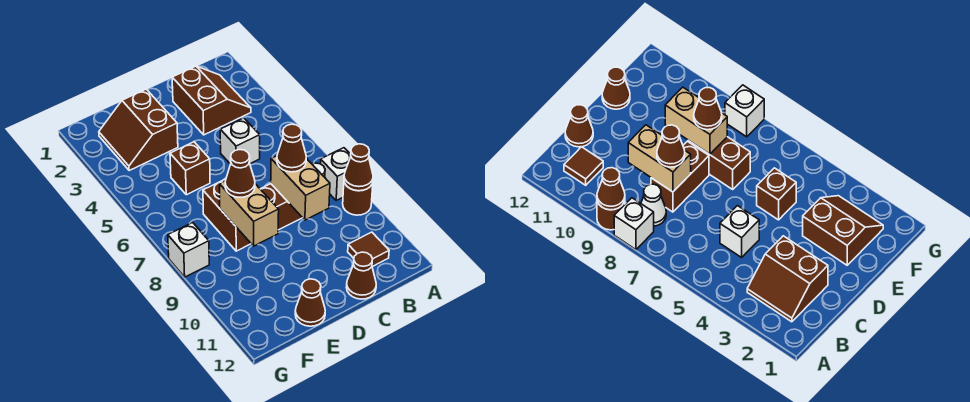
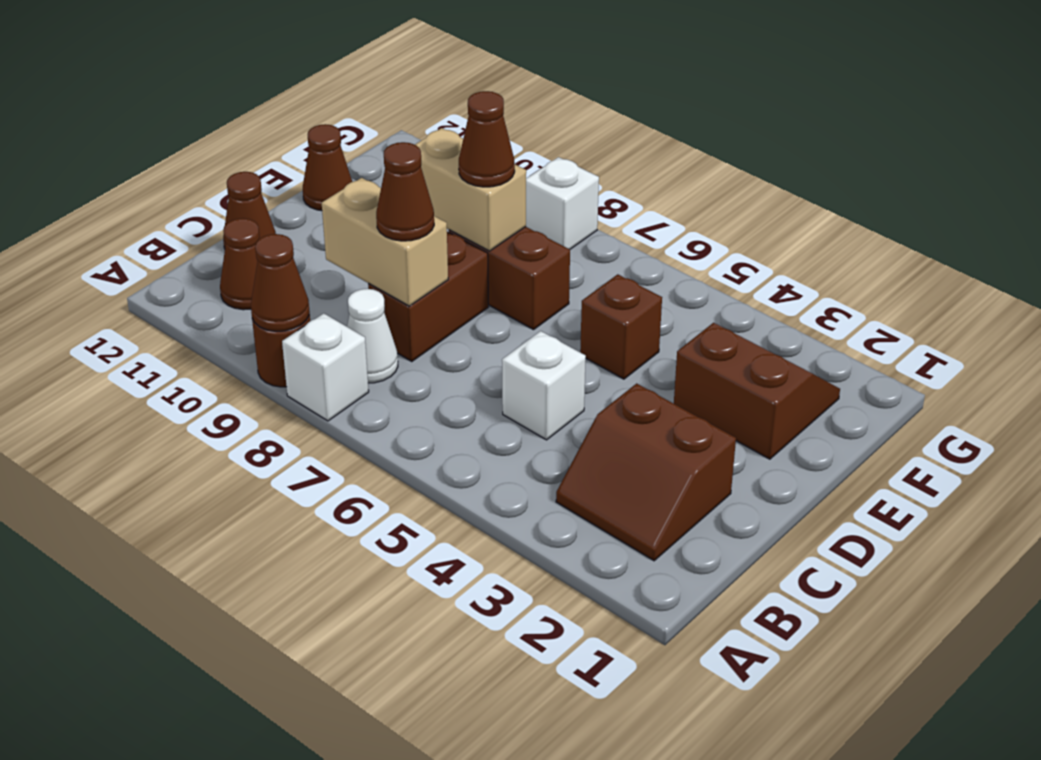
brown tile B11 level 1 -> brown cone B11 level 1

